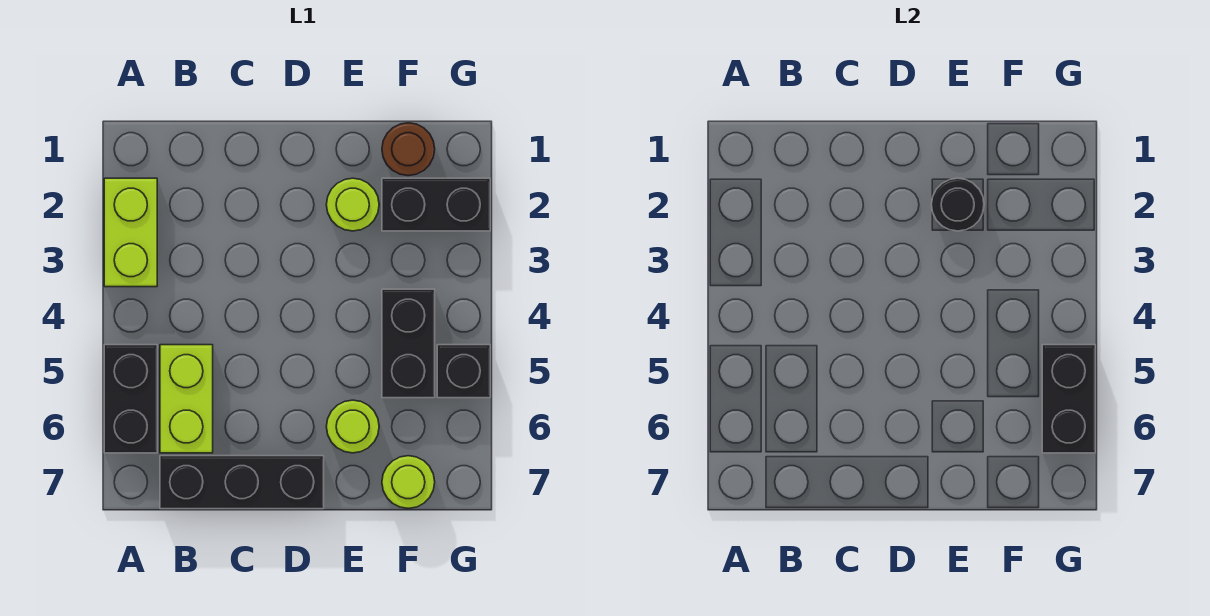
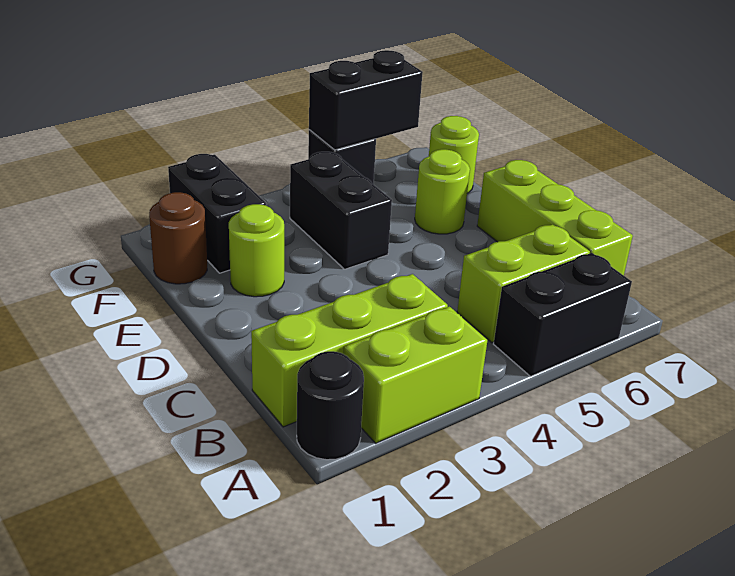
none -> lime brick B1:B3 level 1
black brick B7:D7 level 1 -> lime brick B7:D7 level 1
black round brick E2 level 2 -> black round brick A1 level 1
black brick F4:F5 level 1 -> black brick E4:F4 level 1

